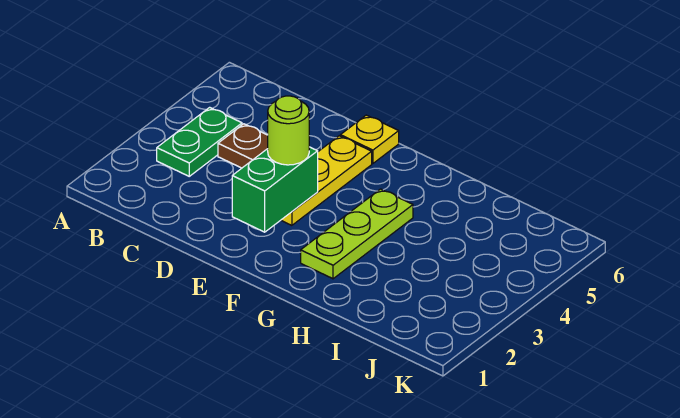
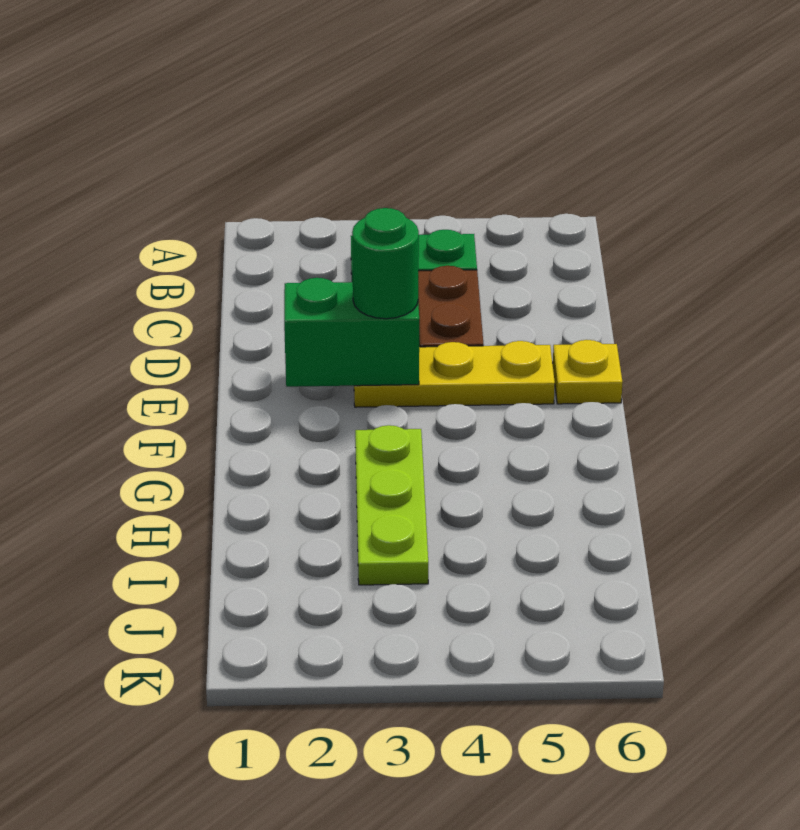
lime round brick E3 level 3 -> green round brick E3 level 3
lime plate G2:G4 level 1 -> lime plate G3:I3 level 1

